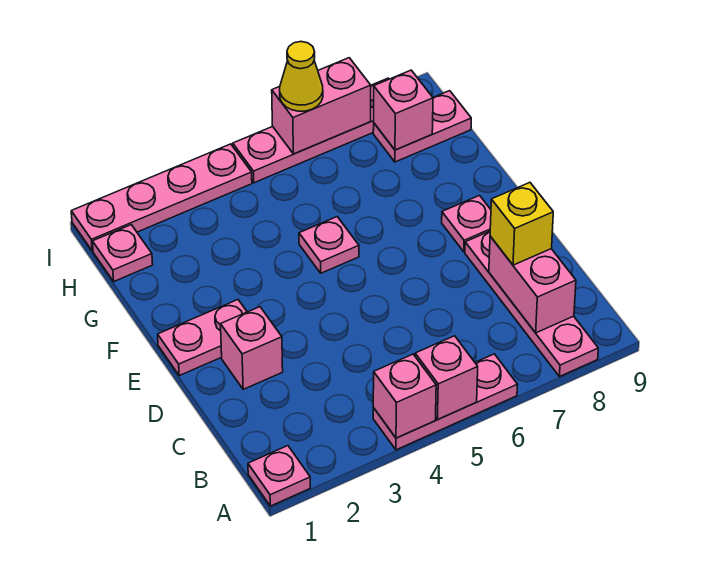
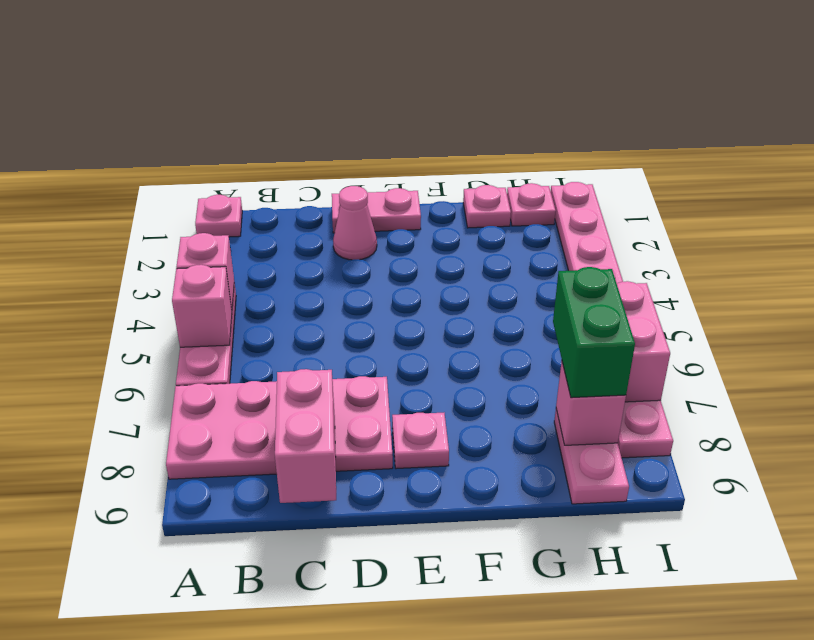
pink plate A8:D8 level 1 -> pink plate A7:D8 level 1
pink brick B8:C8 level 2 -> pink brick C8:C9 level 2
yellow brick C8 level 3 -> none
pink brick D2 level 1 -> pink cone D2 level 1
pink plate E1:E2 level 1 -> pink plate D1:E1 level 1
pink plate F5 level 1 -> pink plate G1 level 1
none -> green brick H7:H8 level 3
yellow cone I6 level 3 -> none

